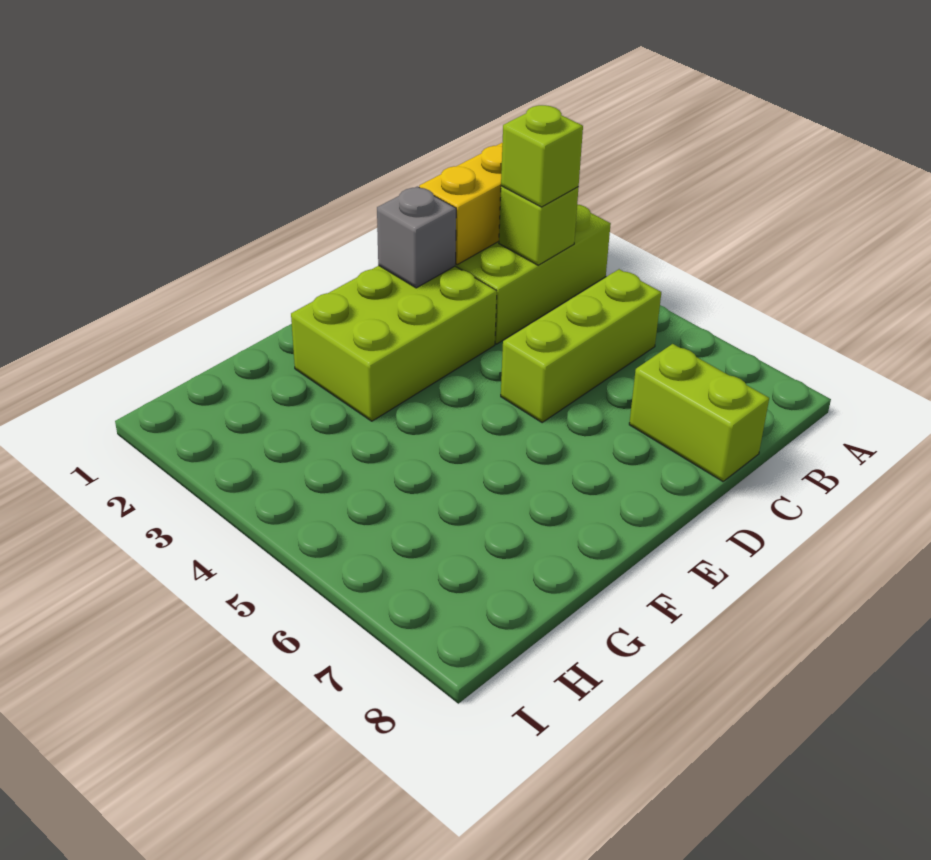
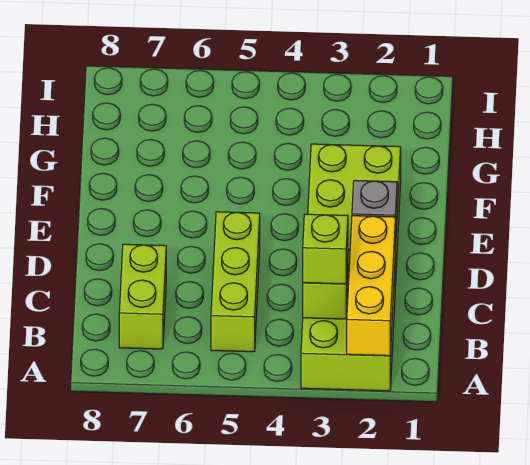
lime brick C7:C8 level 1 -> lime brick B7:C7 level 1

